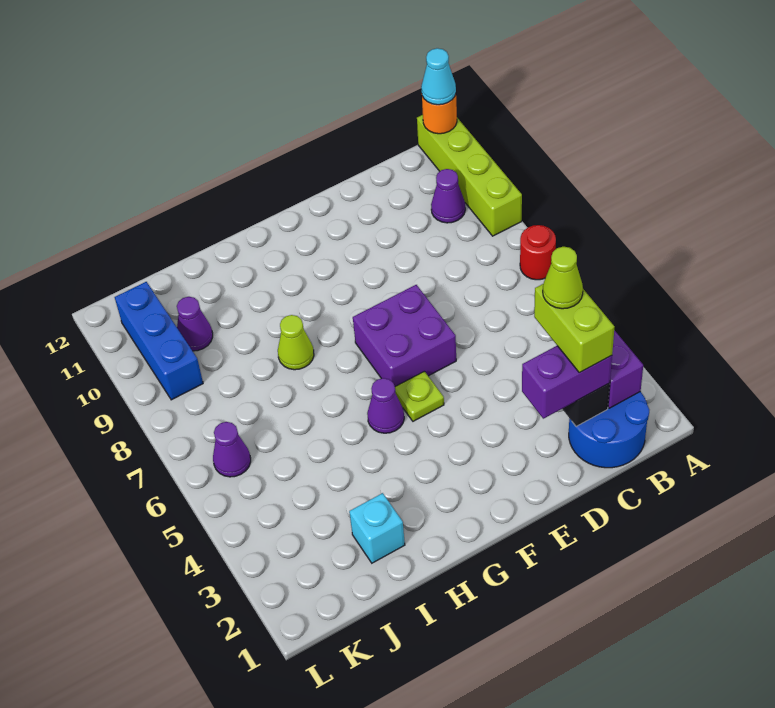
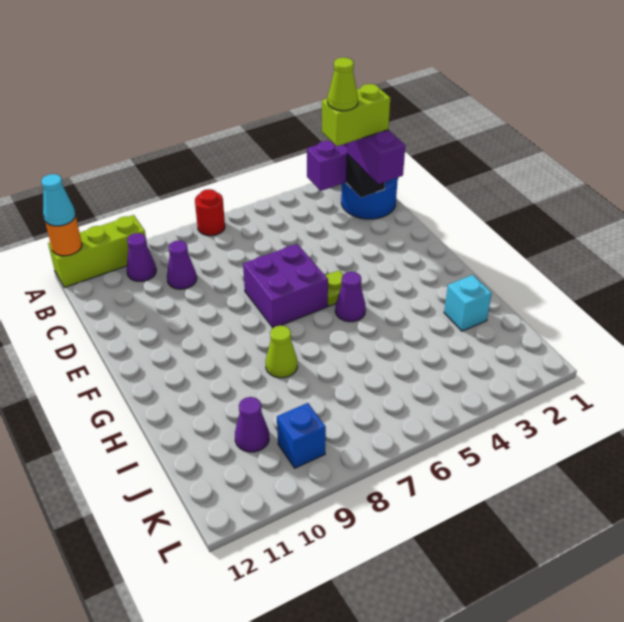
lime brick A9:A12 level 1 -> lime brick A10:A12 level 1
purple cone K6 level 1 -> purple cone C9 level 1
blue brick K9:K11 level 1 -> blue brick K9 level 1

